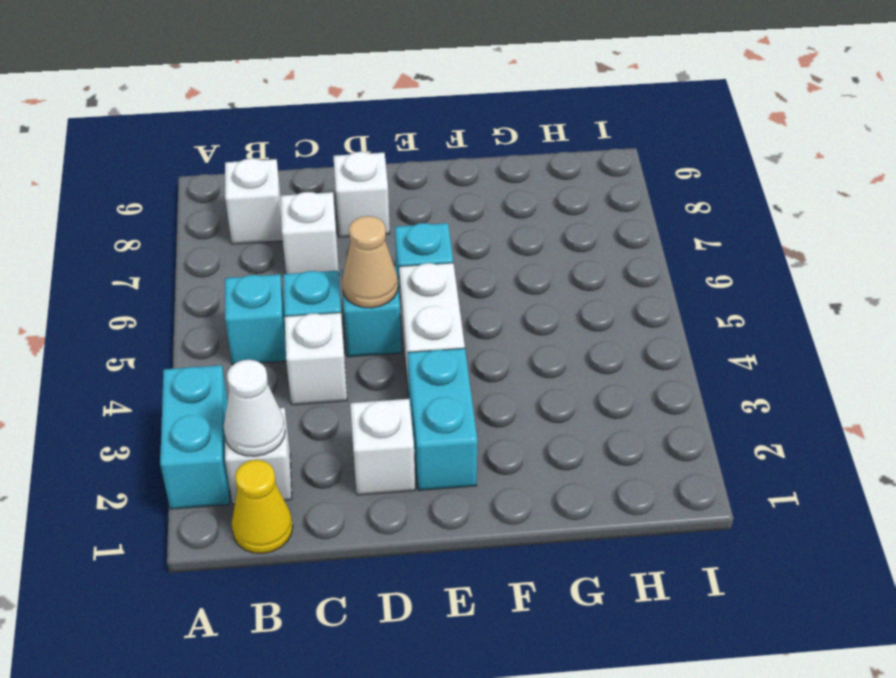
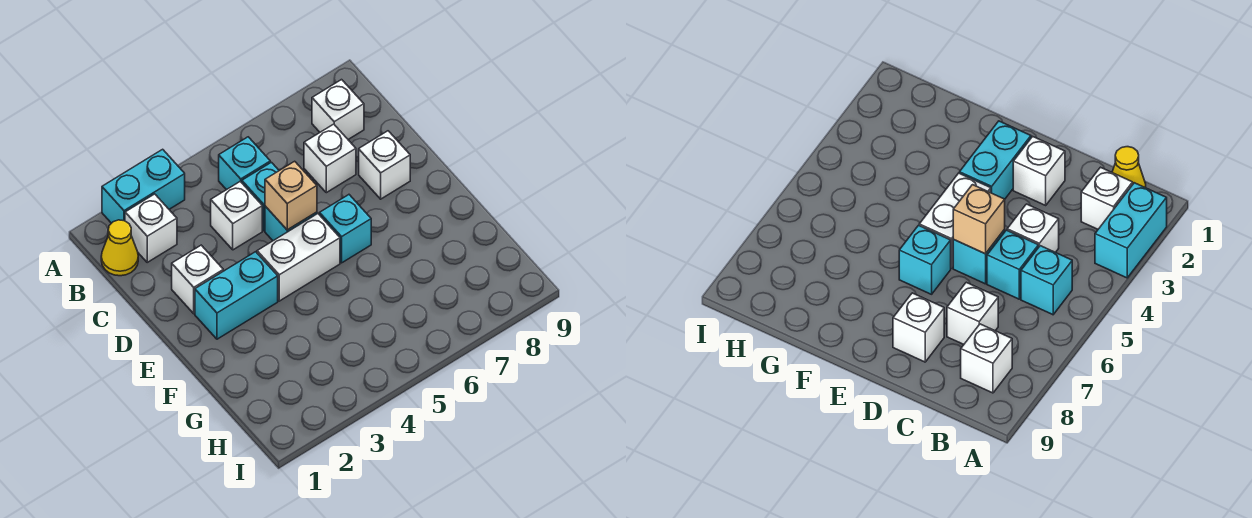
white cone B2 level 2 -> none
tan cone D5 level 2 -> tan brick D5 level 2

